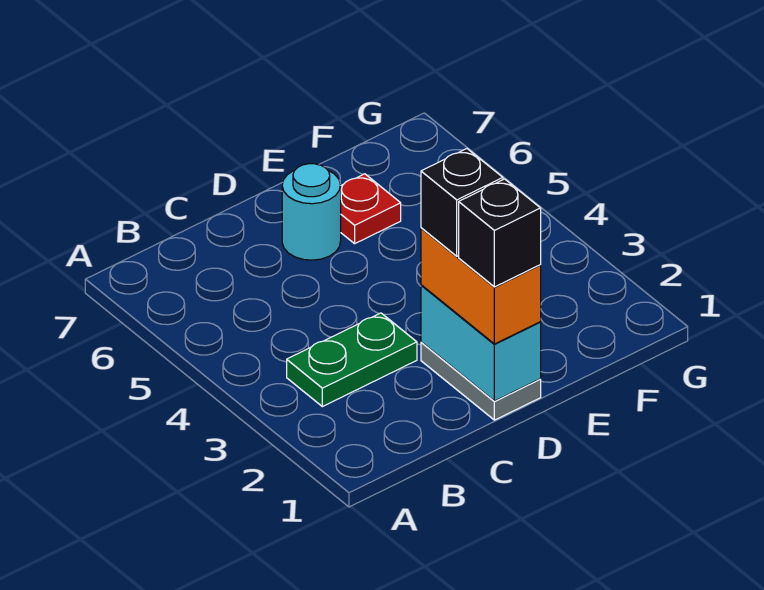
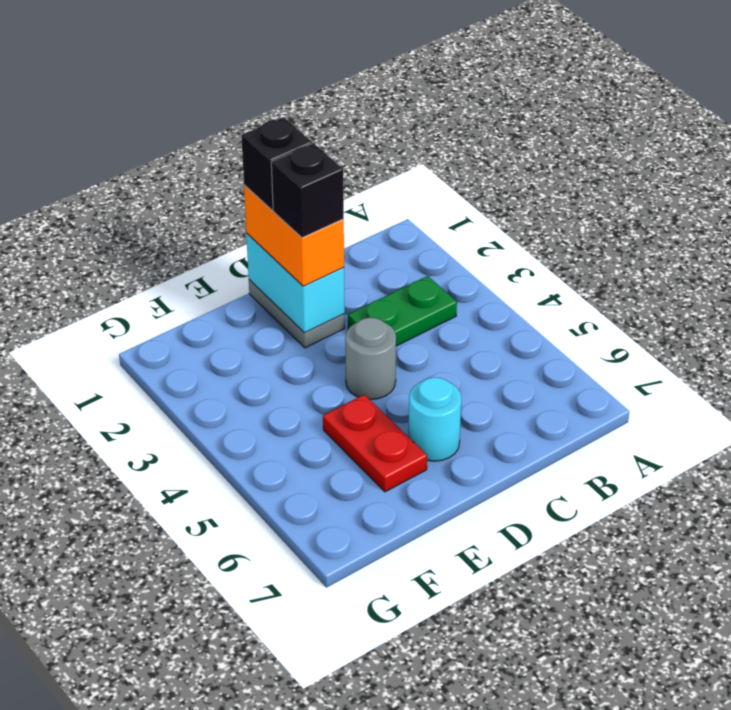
none -> grey round brick D4 level 1
red plate E6 level 1 -> red plate E5:E6 level 1

